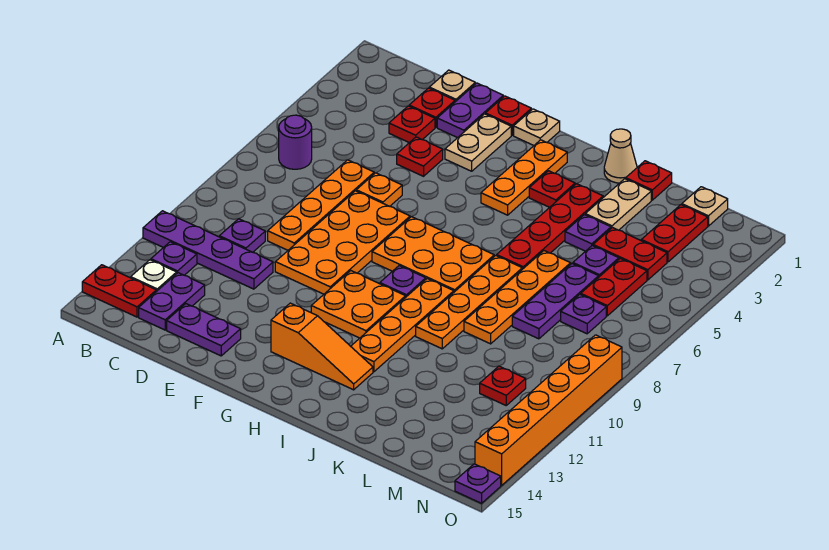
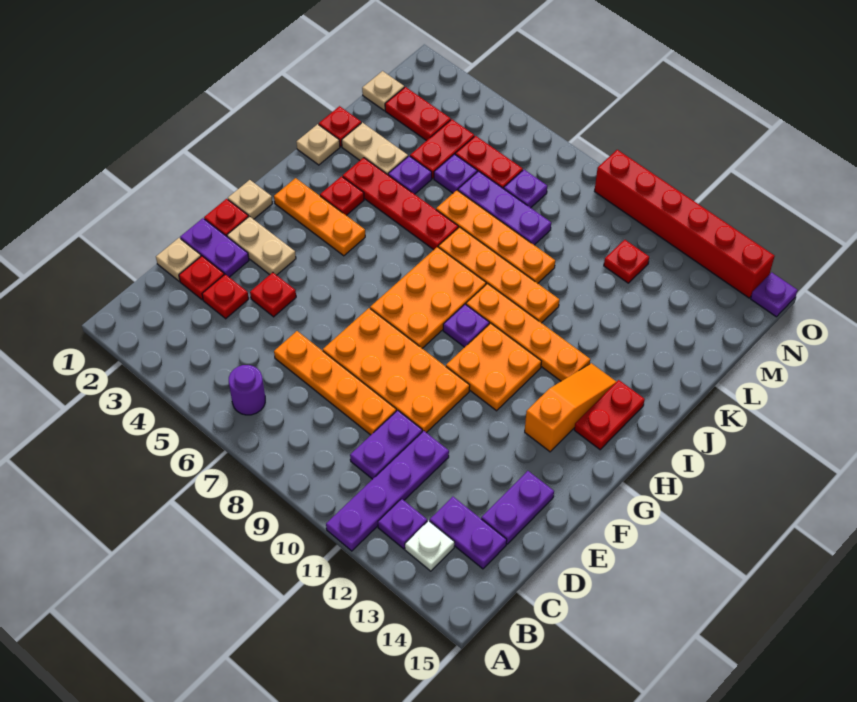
red plate A14:B14 level 1 -> red plate H14:I14 level 1
purple plate C10 level 1 -> purple plate C10:D10 level 1
orange plate E6 level 1 -> none
tan cone J1 level 1 -> tan plate J1 level 1
orange brick O9:O14 level 1 -> red brick O9:O14 level 1

